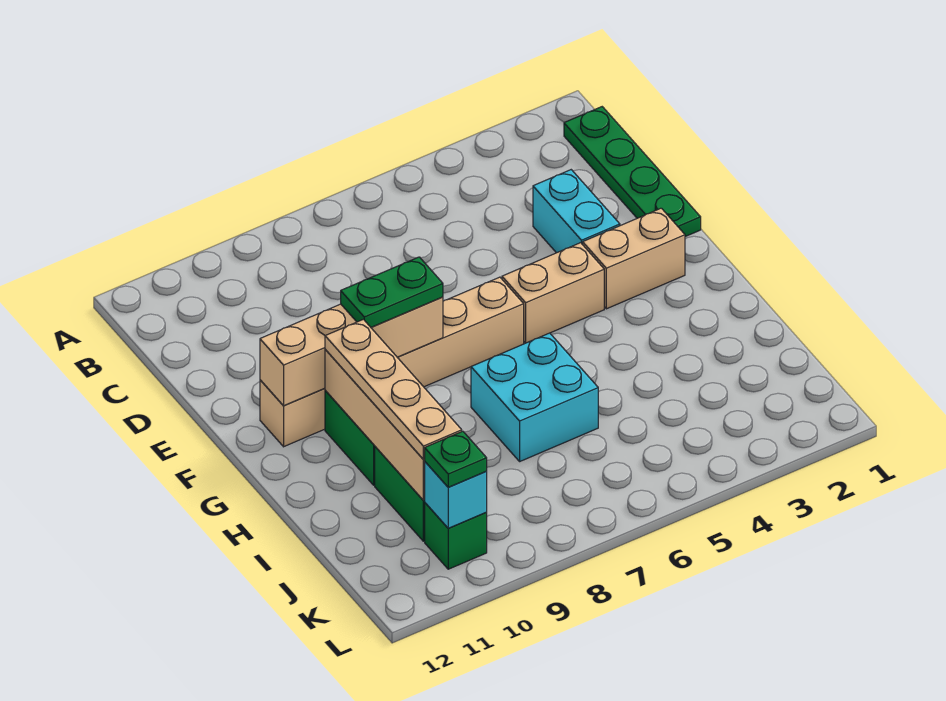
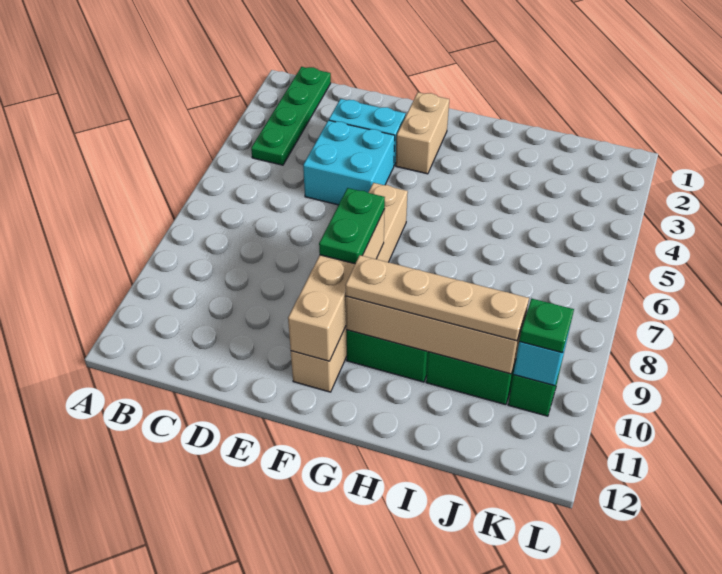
green plate B1:E1 level 1 -> green plate B1:B4 level 1
tan brick F4:F5 level 1 -> none
cyan brick H6:I7 level 1 -> cyan brick D4:E5 level 1

